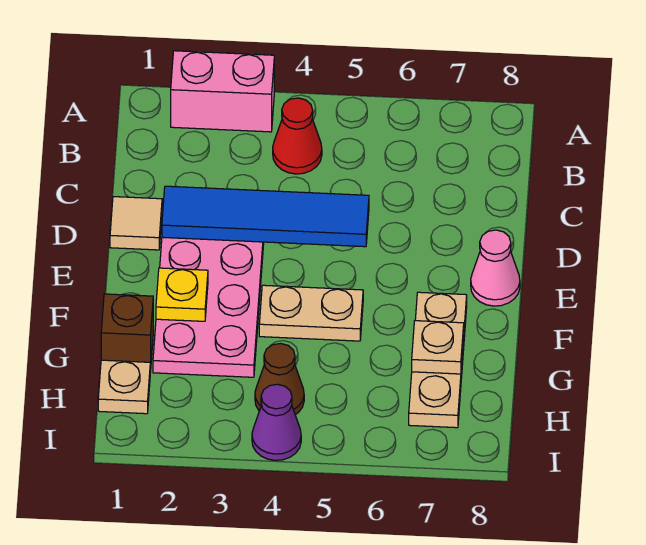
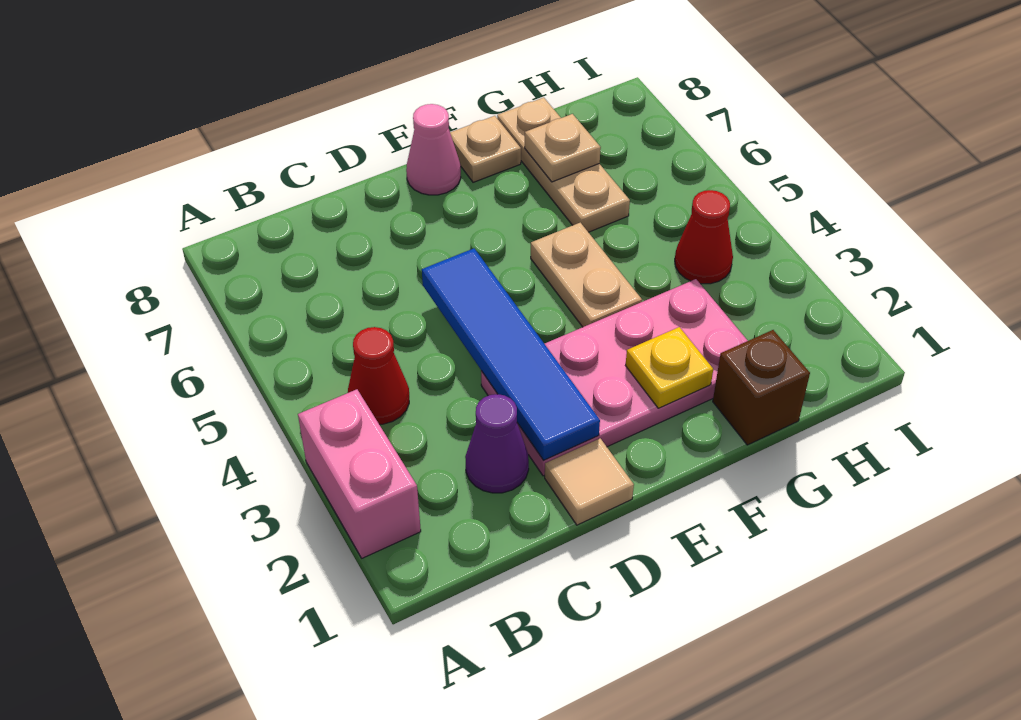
tan plate F7:H7 level 1 -> tan plate G6:G8 level 1
tan plate H1 level 1 -> tan plate F8 level 1
brown cone H4 level 1 -> red cone H4 level 1
purple cone I4 level 1 -> purple cone C2 level 1

